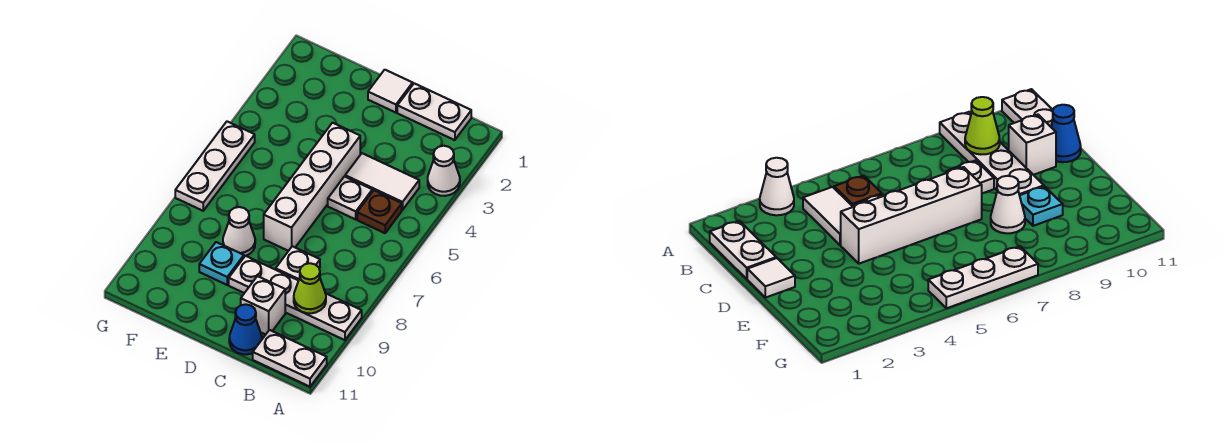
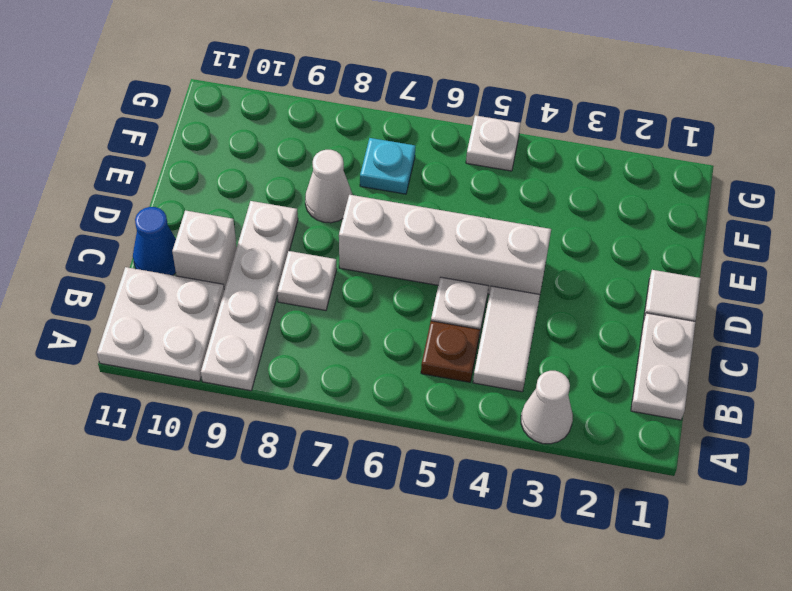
white plate A11:B11 level 1 -> white plate A10:B11 level 1
lime cone B9 level 2 -> none
cyan plate E9 level 1 -> cyan plate F7 level 1
white plate G5:G7 level 1 -> white plate G5 level 1

